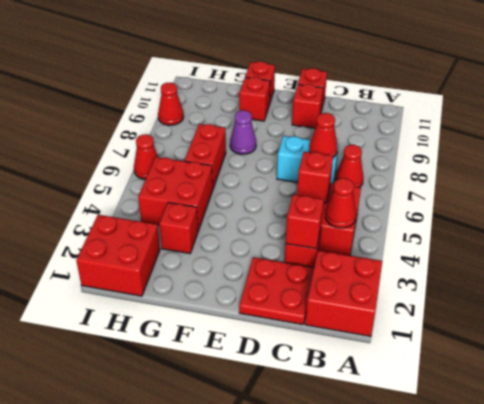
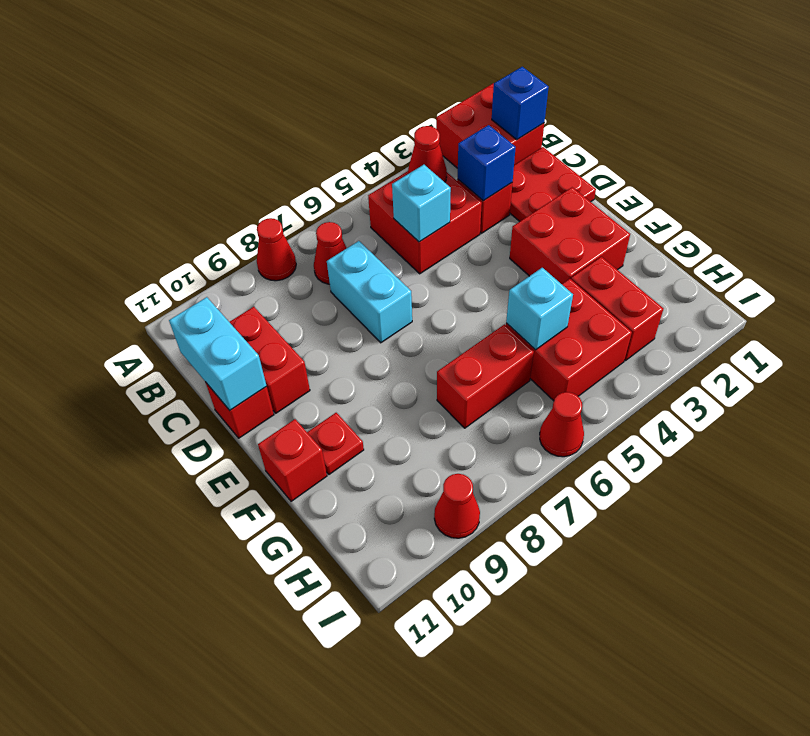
none -> blue brick B1 level 2
red brick C3 level 2 -> blue brick C3 level 2
red brick C5 level 2 -> cyan brick C5 level 2
red cone C7 level 2 -> red cone A8 level 1
none -> cyan brick C11:D11 level 2
red brick D10 level 1 -> red brick C10:D10 level 1
purple cone F8 level 1 -> none
red brick F10 level 1 -> red plate F10 level 1
red brick G3 level 1 -> red brick G3:H3 level 1
none -> cyan brick G5 level 2
red brick H1:I2 level 1 -> red brick E2:F3 level 1

